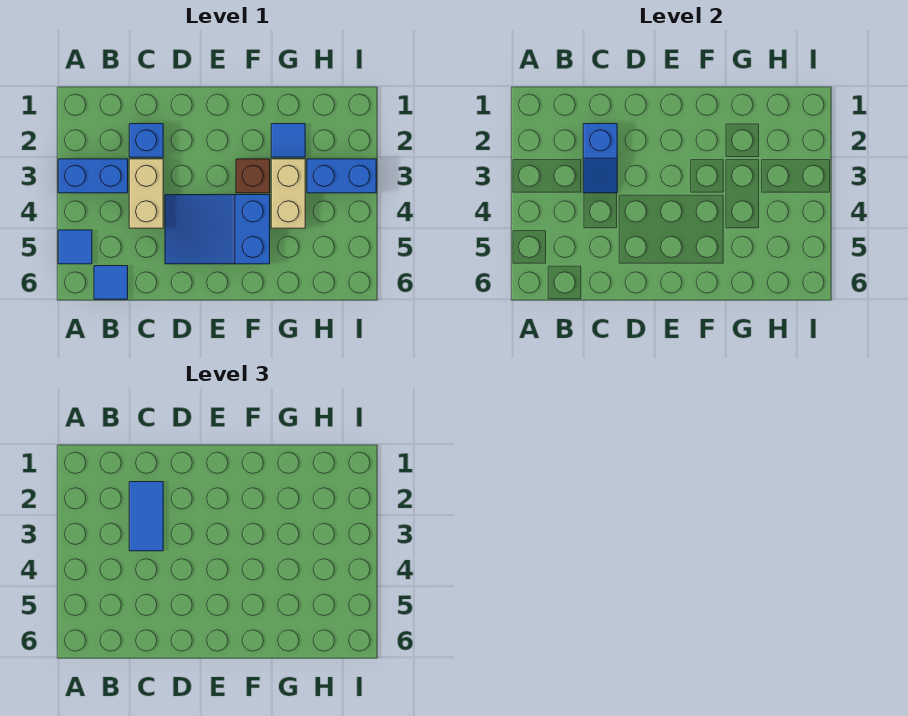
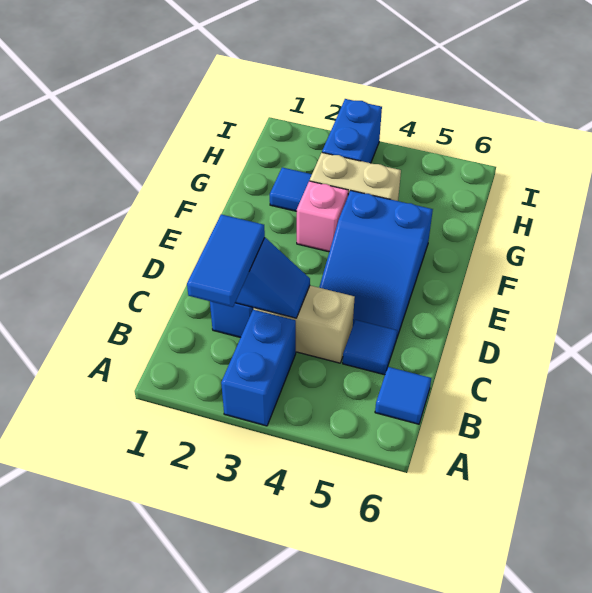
blue tile A5 level 1 -> blue tile C5 level 1
blue tile C2:C3 level 3 -> blue tile B2:C2 level 3
brown brick F3 level 1 -> pink brick F3 level 1

